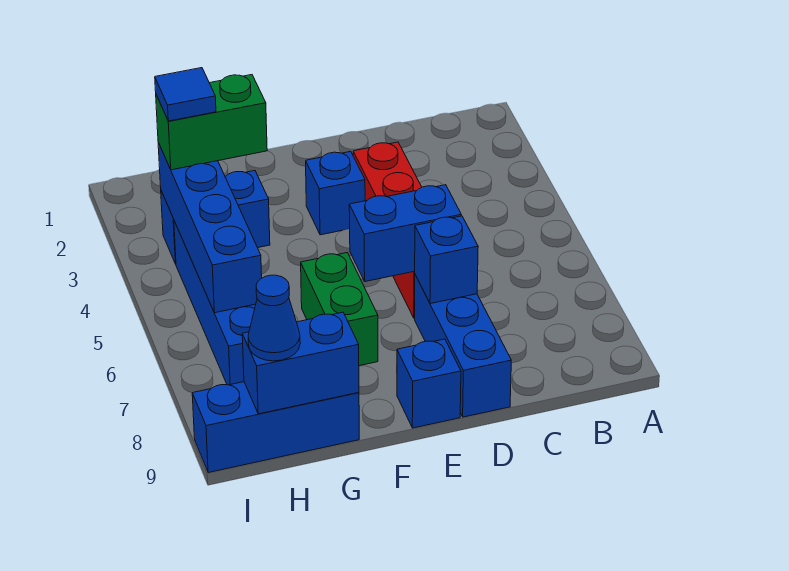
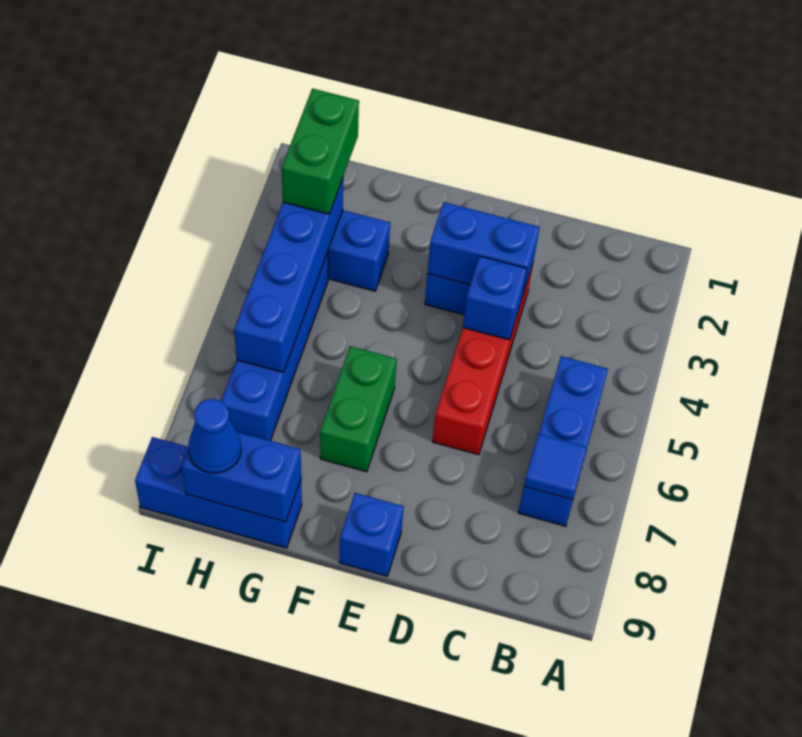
blue brick D6:E6 level 2 -> blue brick D3:E3 level 2
blue brick D7:D9 level 1 -> blue brick B5:B7 level 1
blue brick D7 level 2 -> blue brick D4 level 2
green brick G3:H3 level 3 -> green brick H2:H3 level 3
blue tile H3 level 4 -> blue tile B7 level 2

